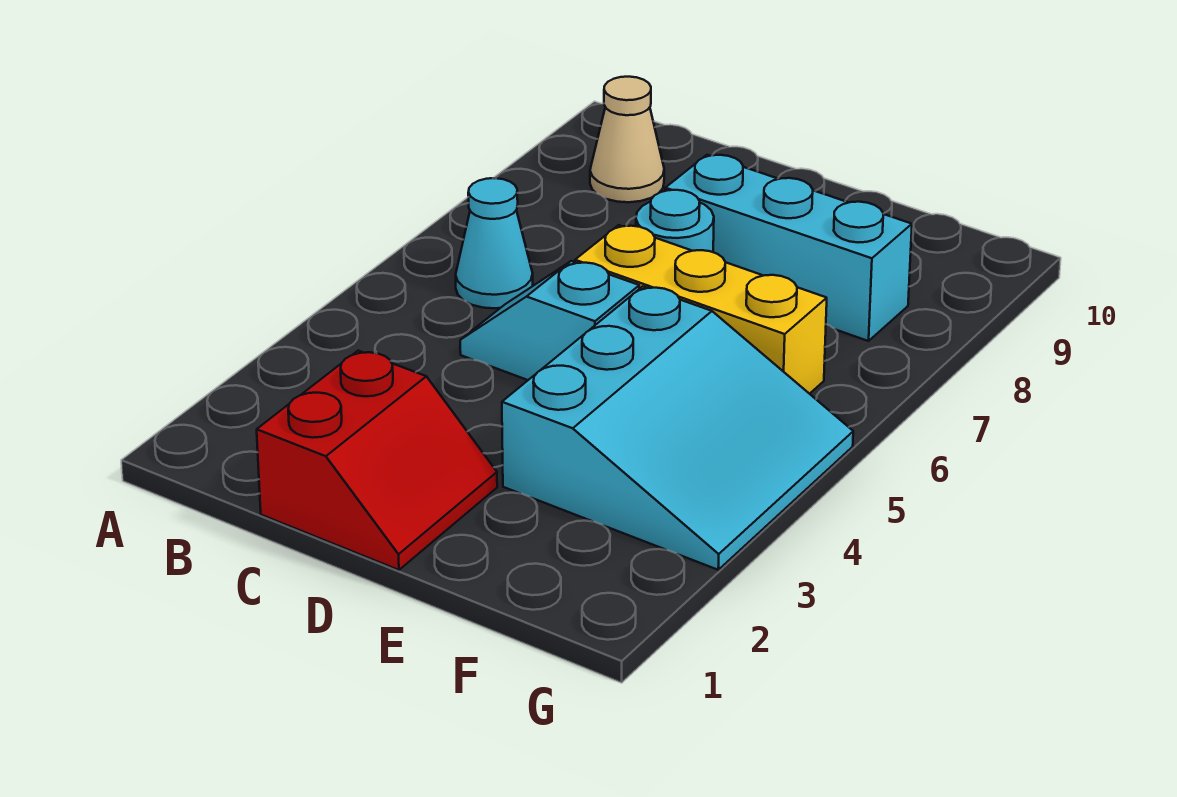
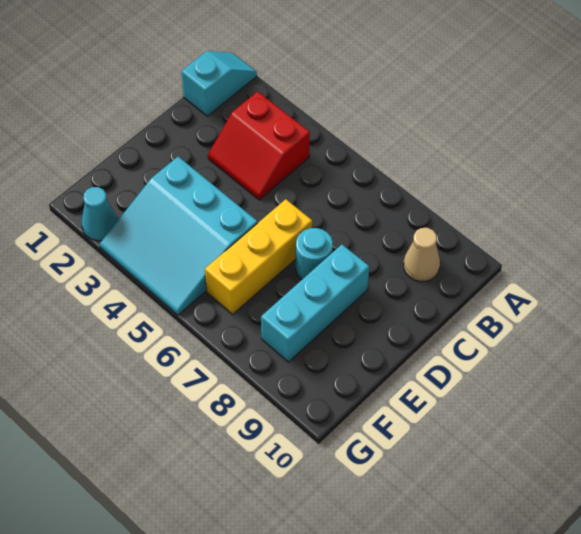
cyan cone B6 level 1 -> cyan cone G2 level 1
red slope C1:D2 level 1 top C -> red slope B3:C4 level 1 top B
cyan slope C5:D5 level 1 top D -> cyan slope A1:B1 level 1 top B

